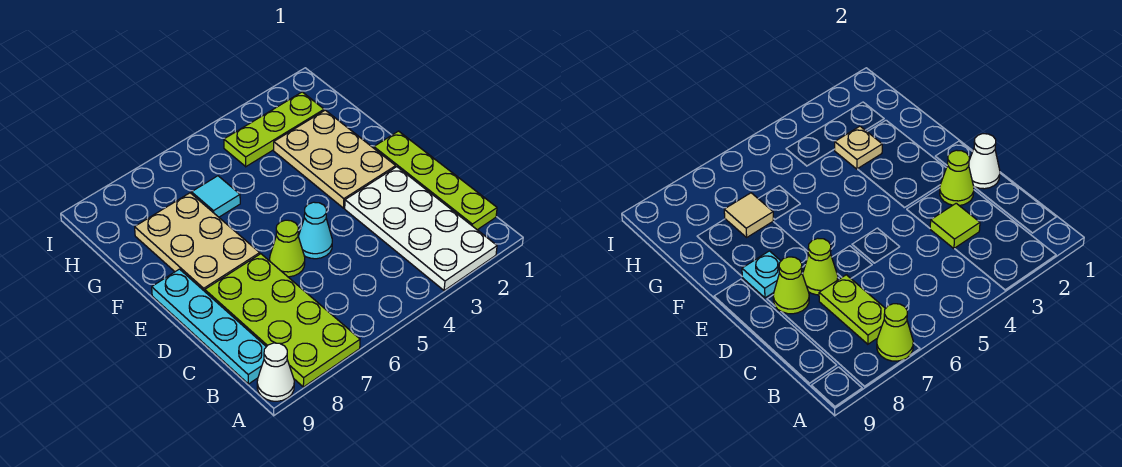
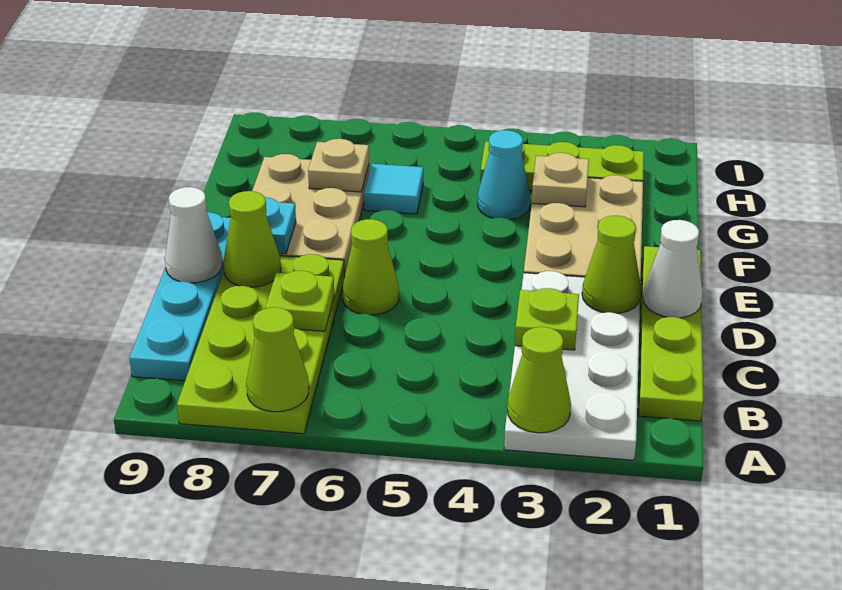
white cone A9 level 1 -> white cone D9 level 2
lime plate B7:C7 level 2 -> lime plate C7 level 2
lime tile C3 level 2 -> lime plate C3 level 2
cyan cone D5 level 1 -> cyan cone G4 level 1
lime cone D7 level 2 -> lime cone A3 level 2
tan tile G7 level 2 -> tan plate G7 level 2

